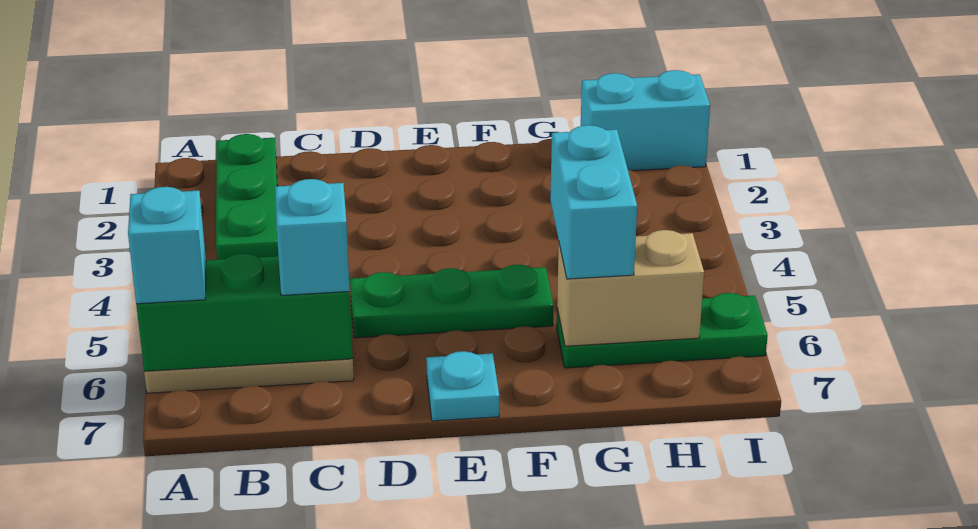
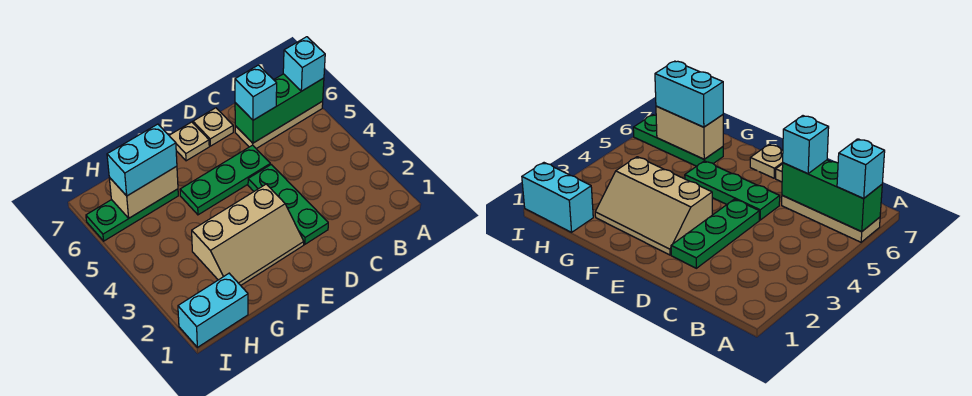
green plate B1:B3 level 1 -> green plate D2:D4 level 1
none -> tan plate D7 level 1
none -> tan slope E2:G3 level 1 top 3
cyan plate E7 level 1 -> tan plate E7 level 1
cyan brick G5:G6 level 3 -> cyan brick G6:H6 level 3

